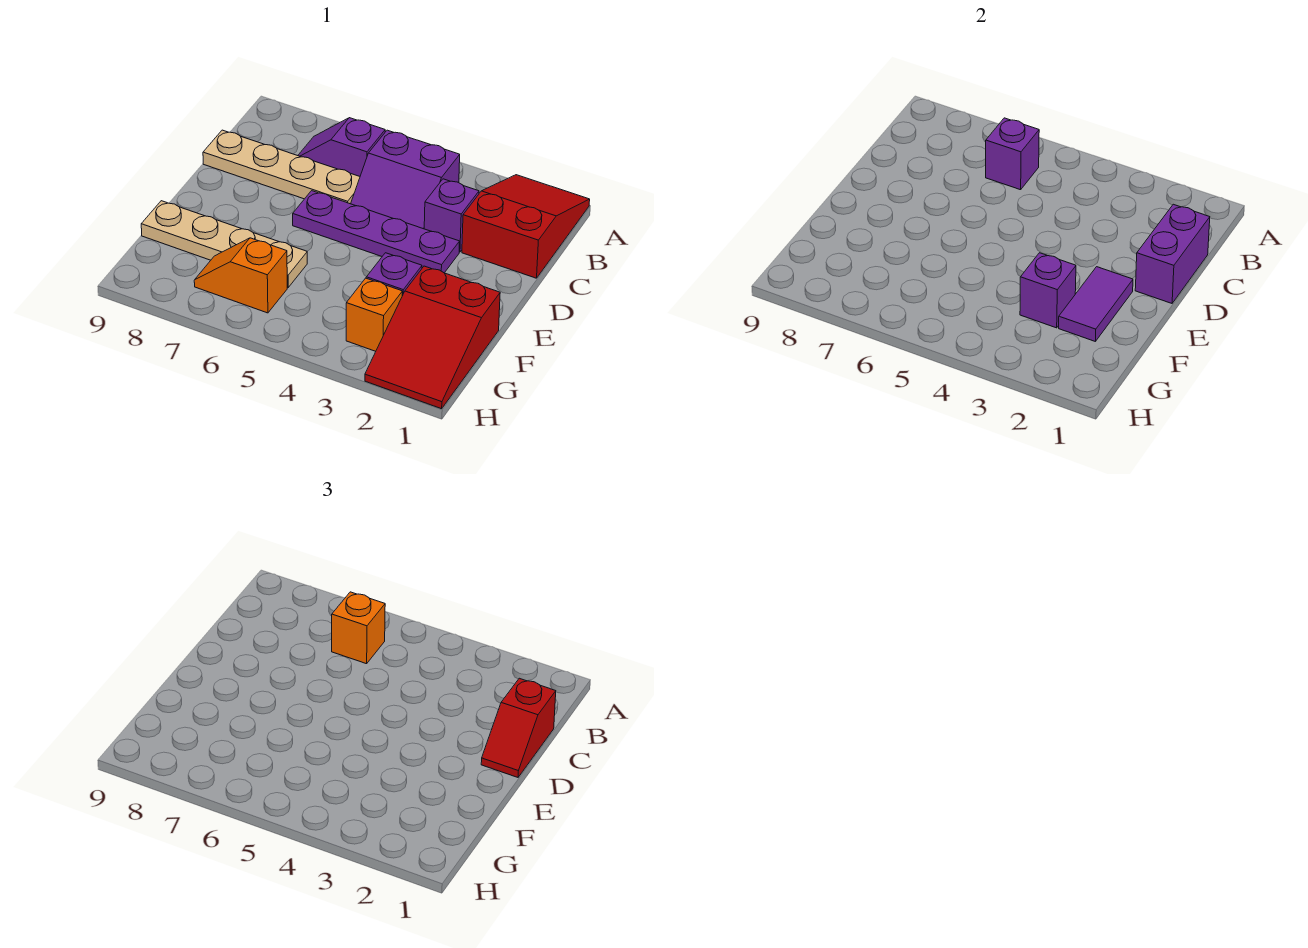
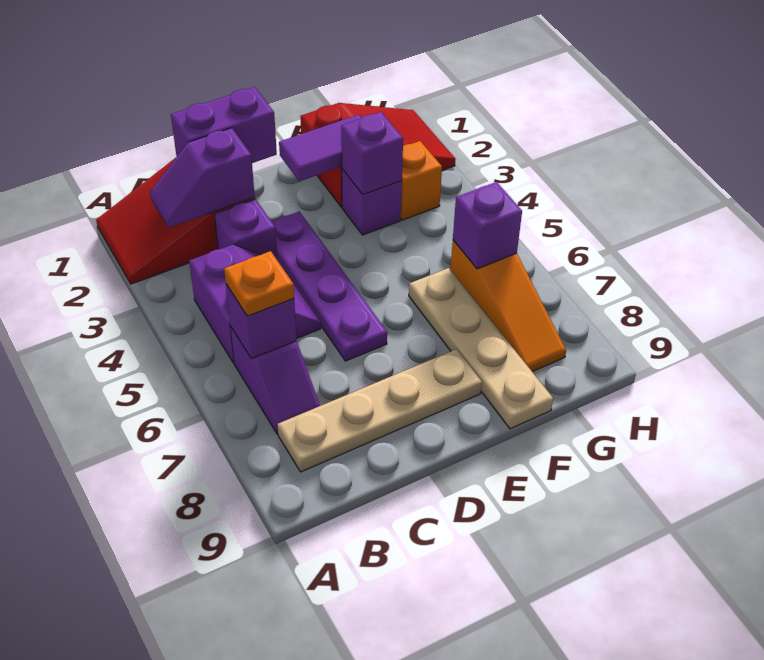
none -> purple slope B2:C2 level 2 top C
orange brick B6 level 3 -> orange plate B6 level 3
red slope C1:D1 level 3 top C -> none
tan plate C6:C9 level 1 -> tan plate B8:E8 level 1
orange slope G6:G7 level 1 top 6 -> orange slope G6:G8 level 1 top 6
none -> purple brick G6 level 2

